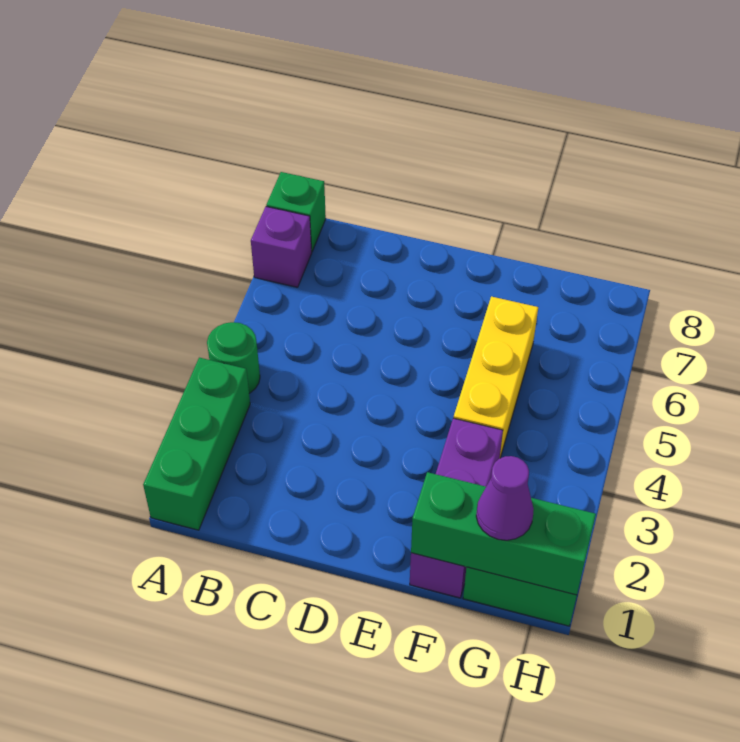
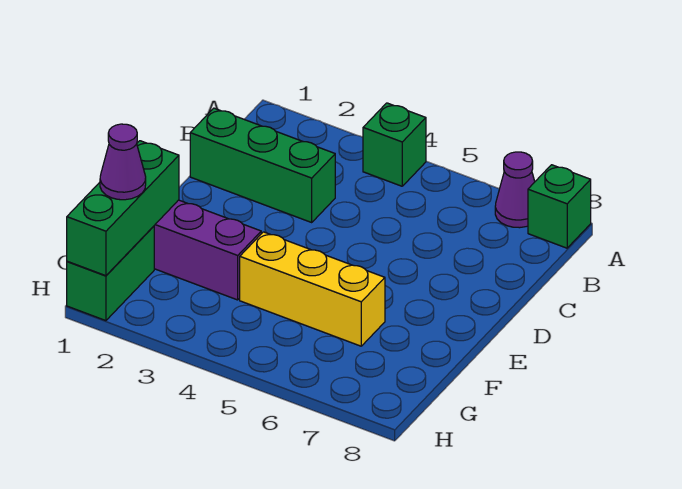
green brick A1:A3 level 1 -> green brick C1:C3 level 1
green round brick A4 level 1 -> green brick A4 level 1
purple brick A7 level 1 -> purple cone A7 level 1

